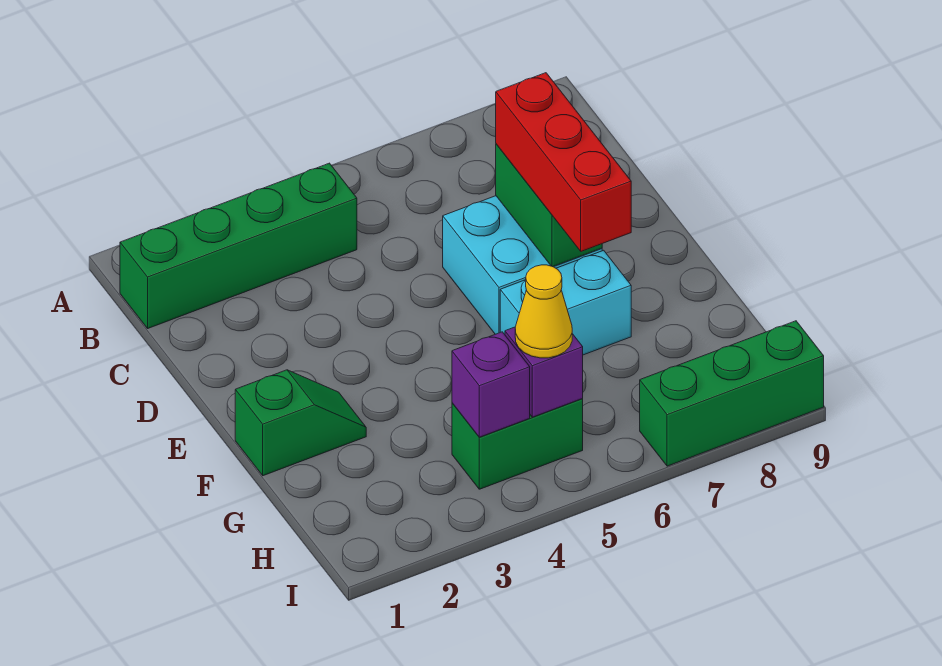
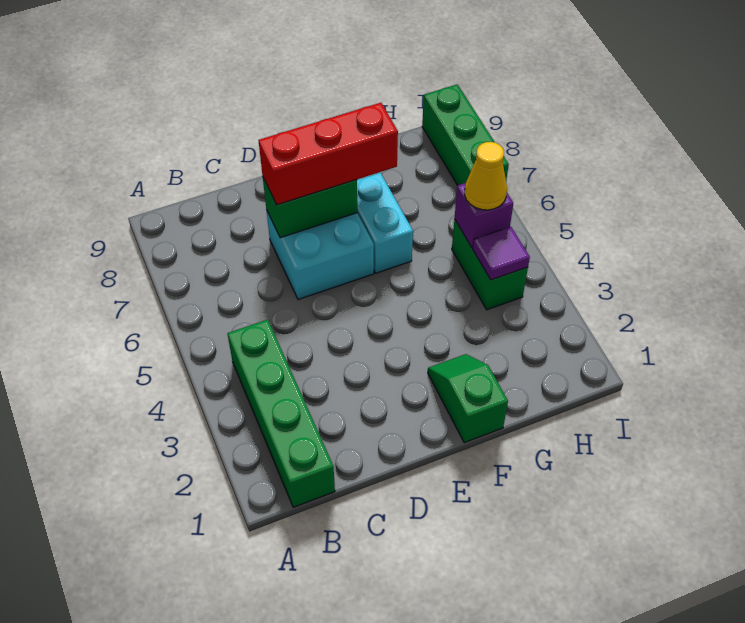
purple brick H4 level 2 -> purple tile H4 level 2

